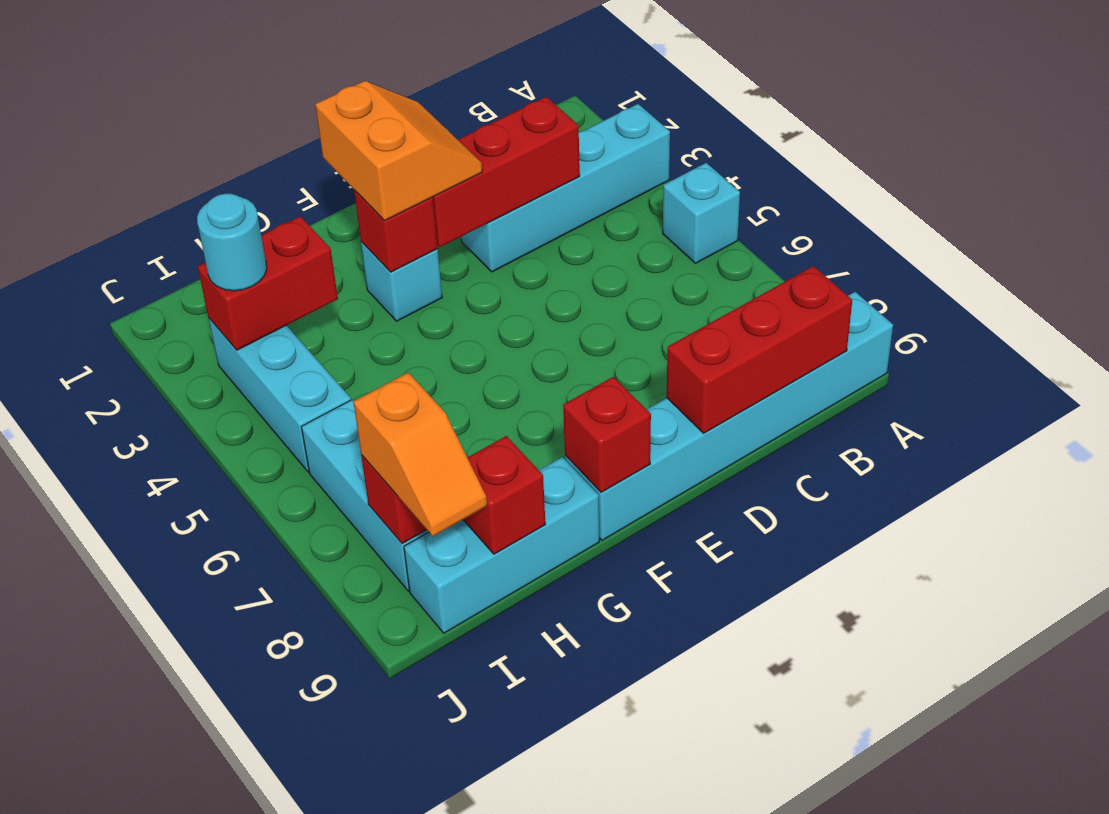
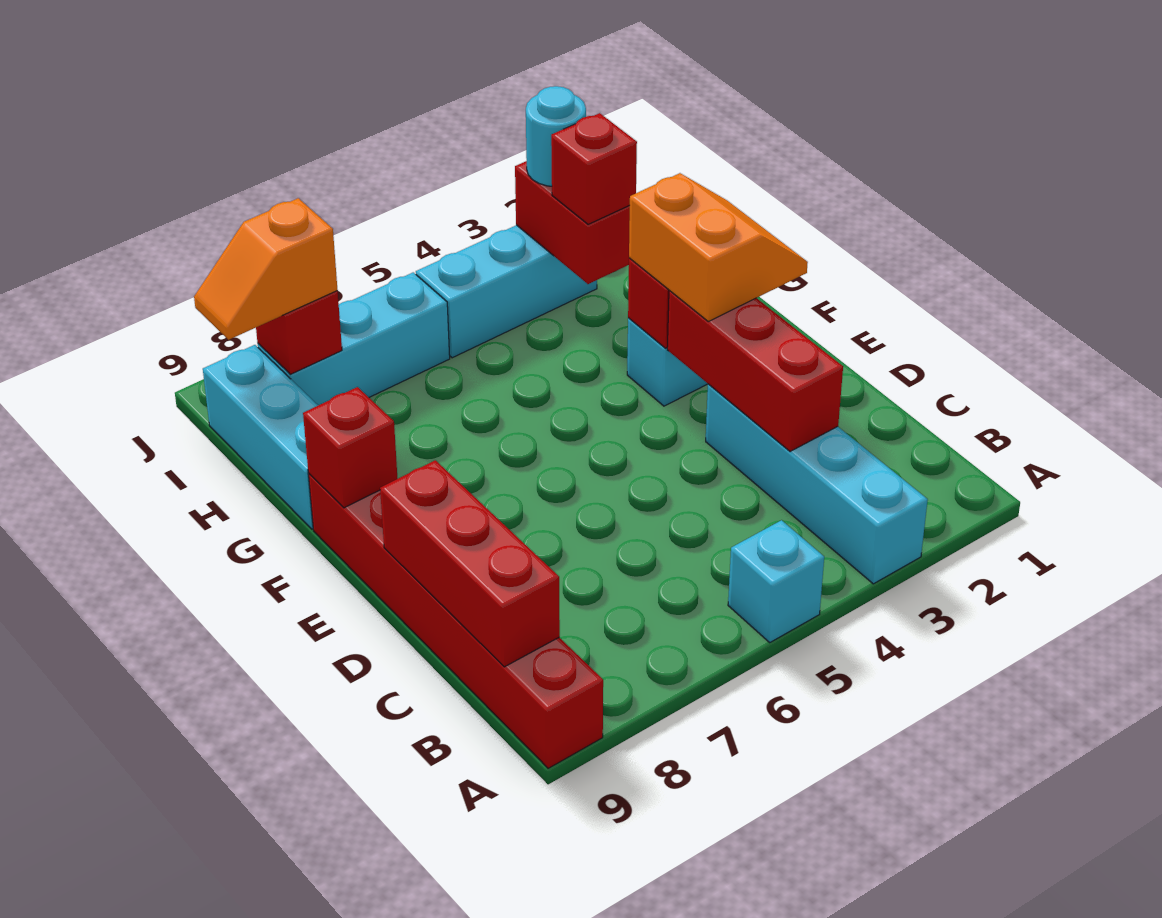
cyan brick A9:F9 level 1 -> red brick A9:F9 level 1
orange slope E2:F3 level 3 top F -> orange slope E2:F3 level 3 top 3
red brick H9 level 2 -> red brick H3 level 3

